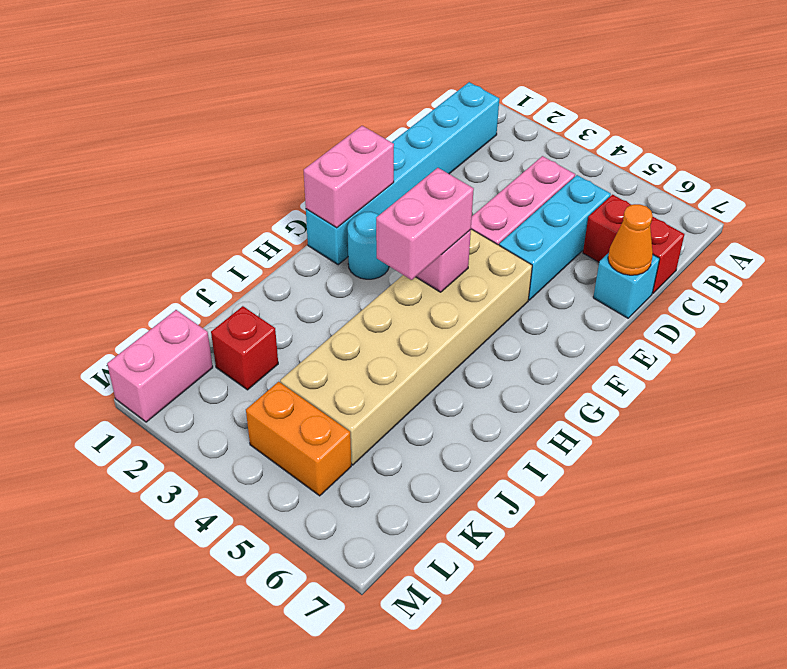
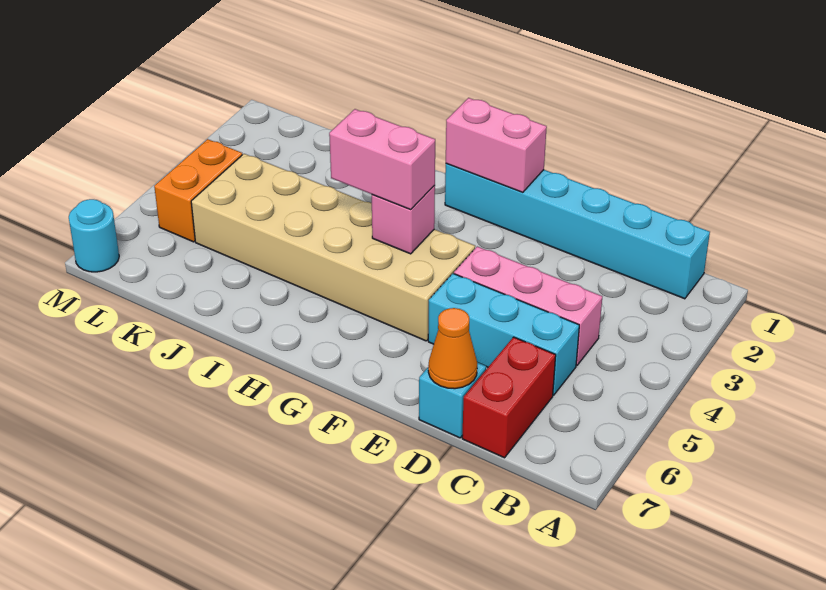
cyan round brick G2 level 1 -> cyan round brick M7 level 1
red brick K2 level 1 -> none
pink brick L1:M1 level 1 -> none

